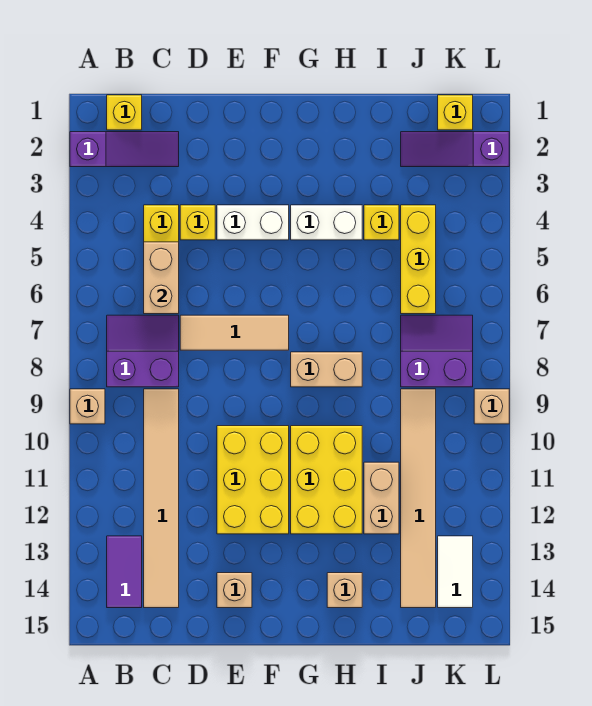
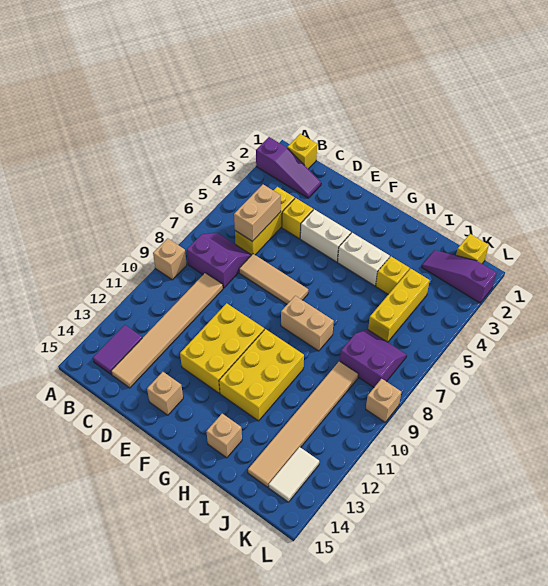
tan brick I11:I12 level 1 -> none

